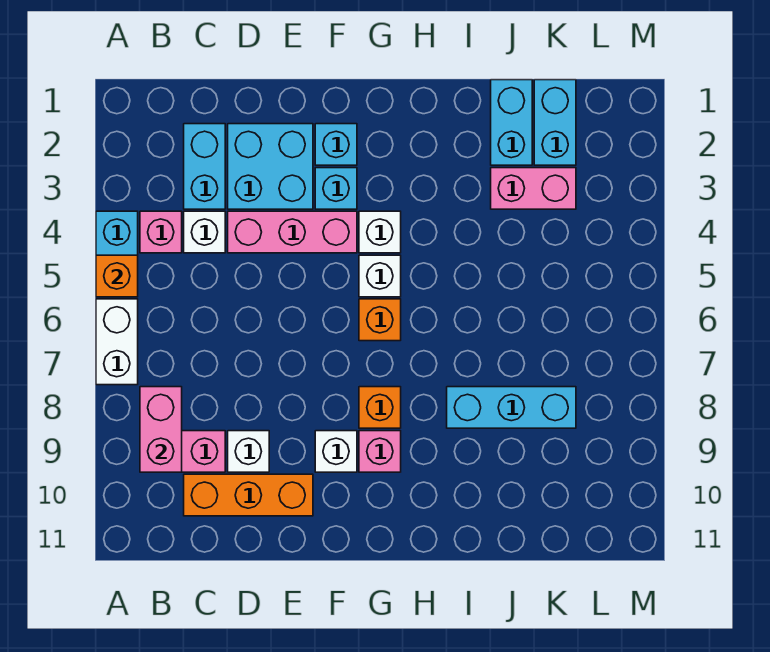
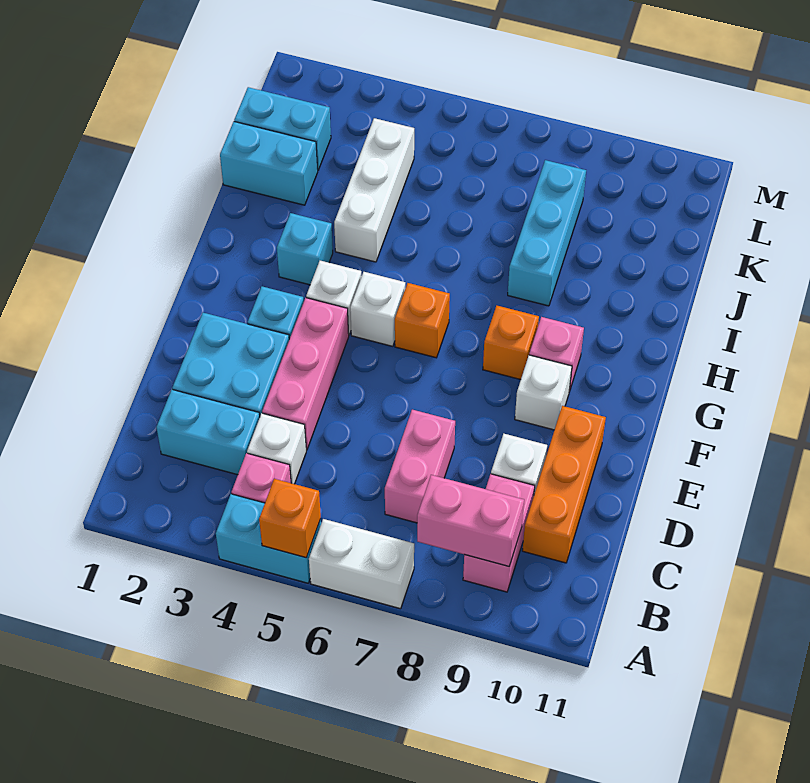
cyan brick F2 level 1 -> cyan brick H3 level 1
none -> white brick I4:K4 level 1
pink brick J3:K3 level 1 -> pink brick C7:D7 level 1

